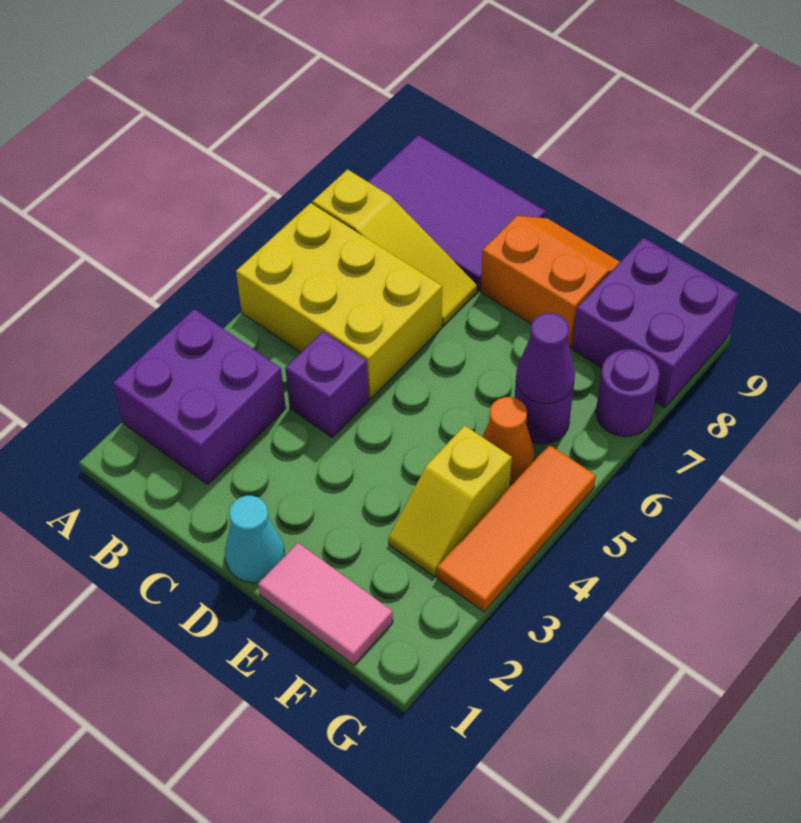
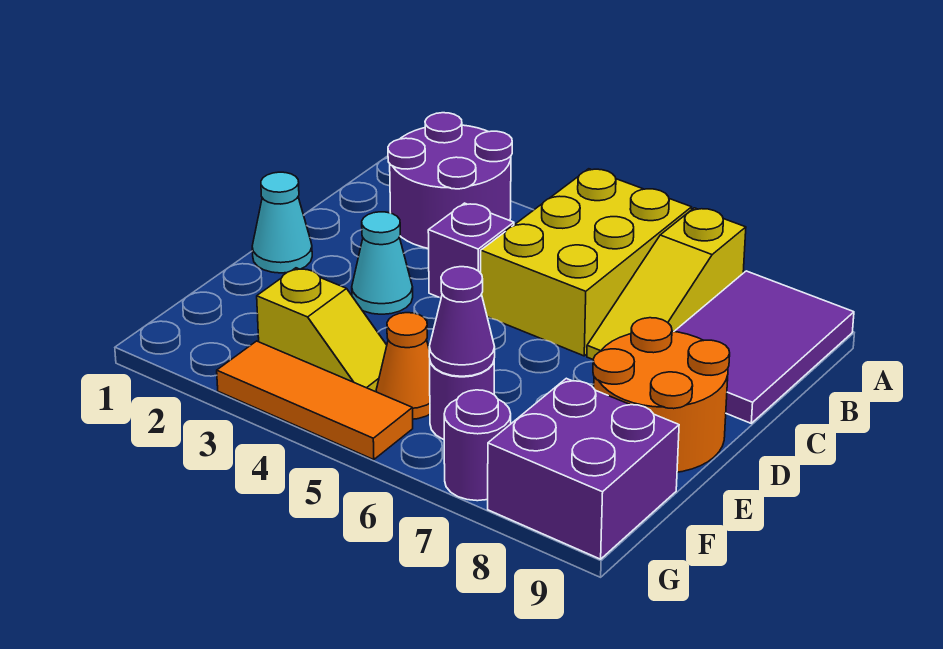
purple brick A2:B3 level 1 -> purple round brick A2:B3 level 1
none -> cyan cone D3 level 1
orange slope D8:E9 level 1 top 8 -> orange round brick D8:E9 level 1
pink tile E1:F1 level 1 -> none
yellow slope F3:F4 level 1 top 4 -> yellow slope F3:F4 level 1 top 3

